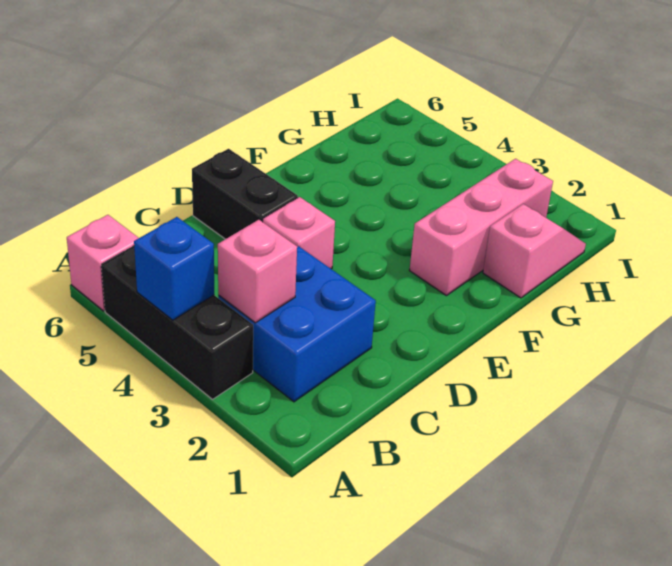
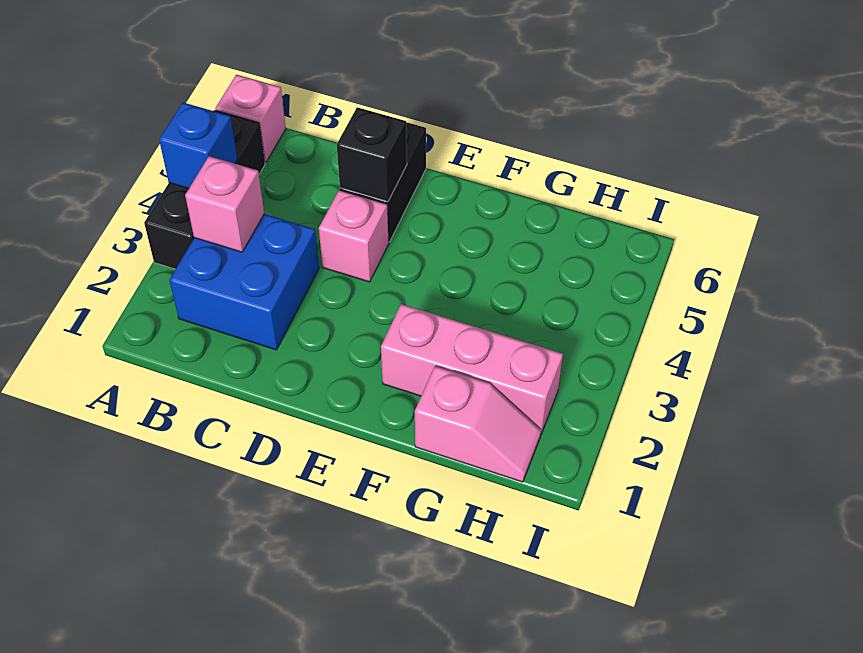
none -> black brick D5 level 2

